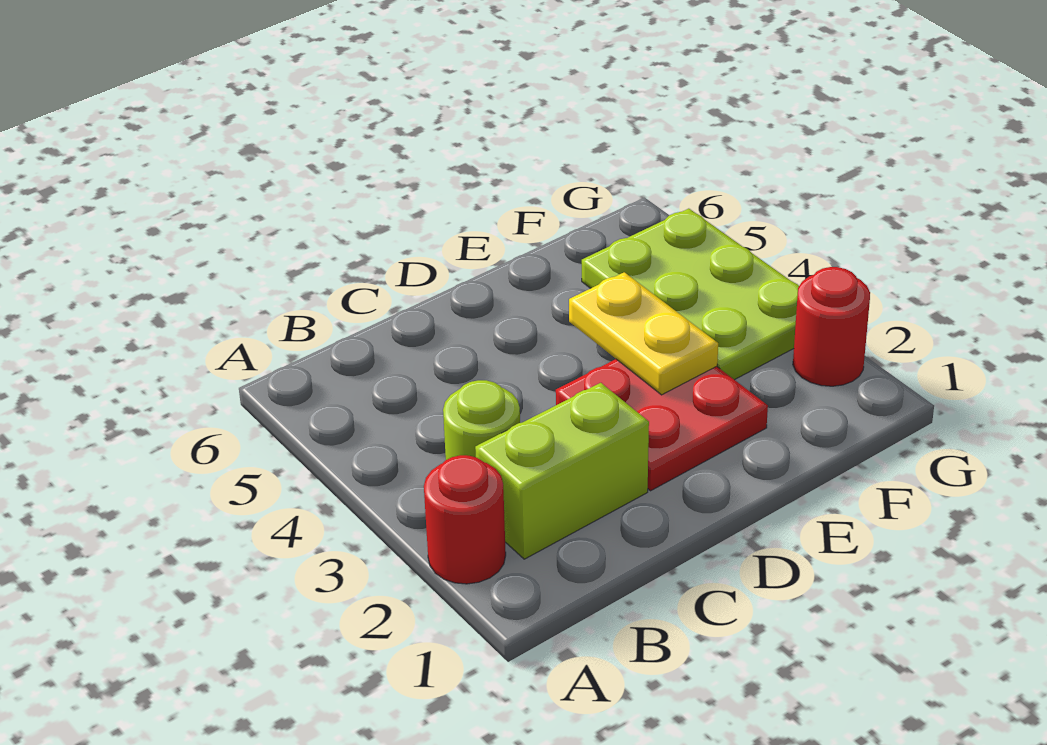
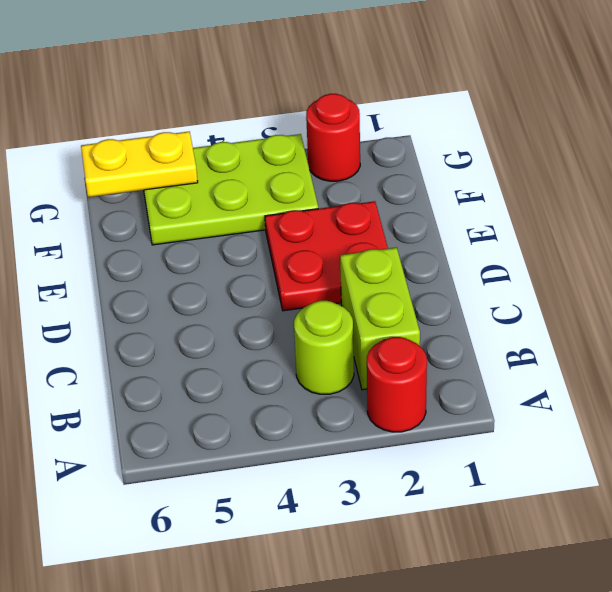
yellow plate E3:E4 level 2 -> yellow plate G5:G6 level 2

